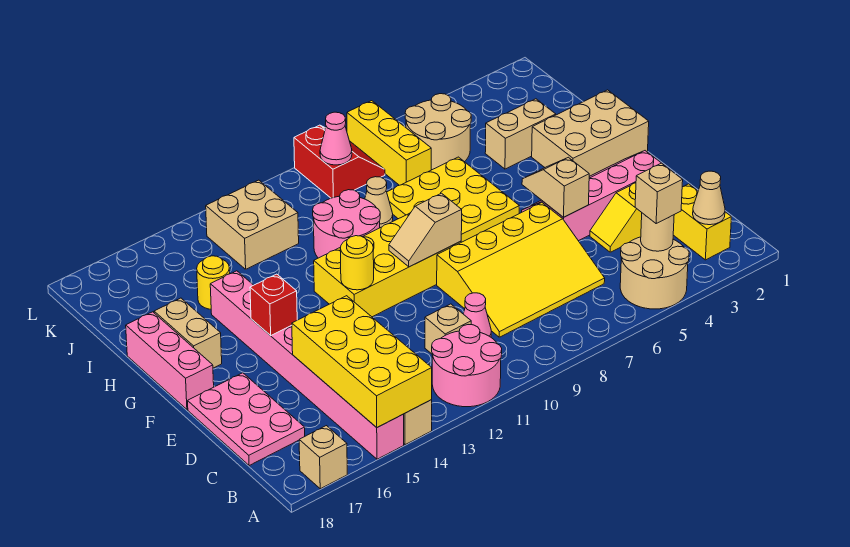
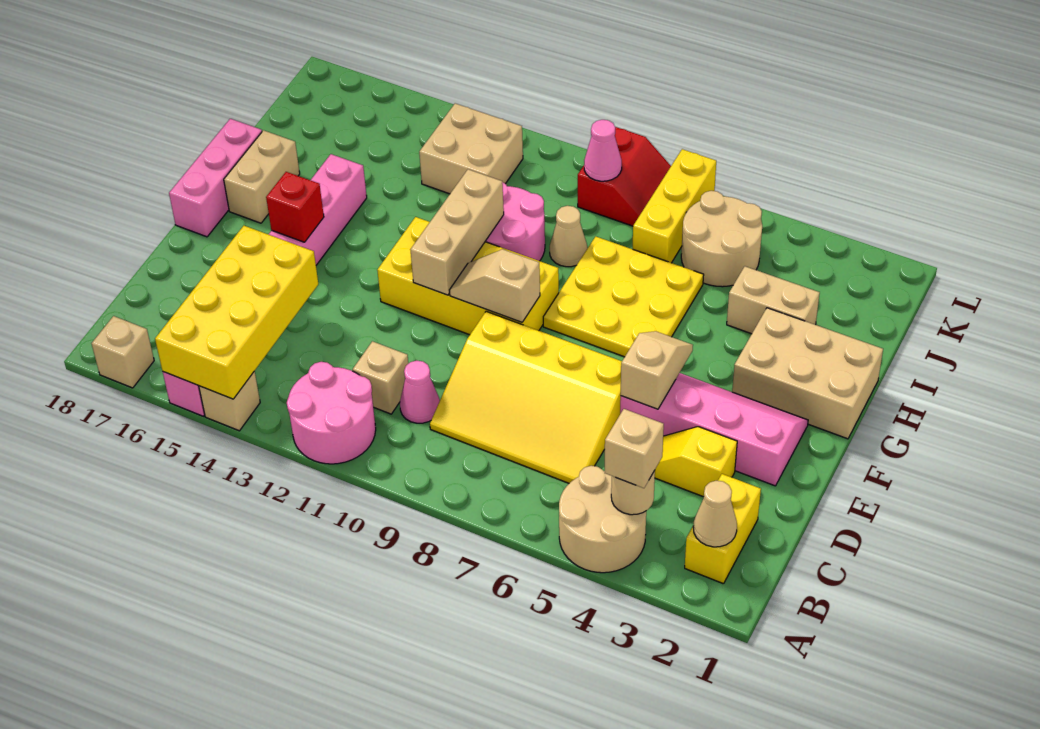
pink plate C17:E18 level 1 -> none
none -> tan brick F11:H11 level 2
yellow round brick F12 level 2 -> none
yellow round brick I15 level 1 -> none

